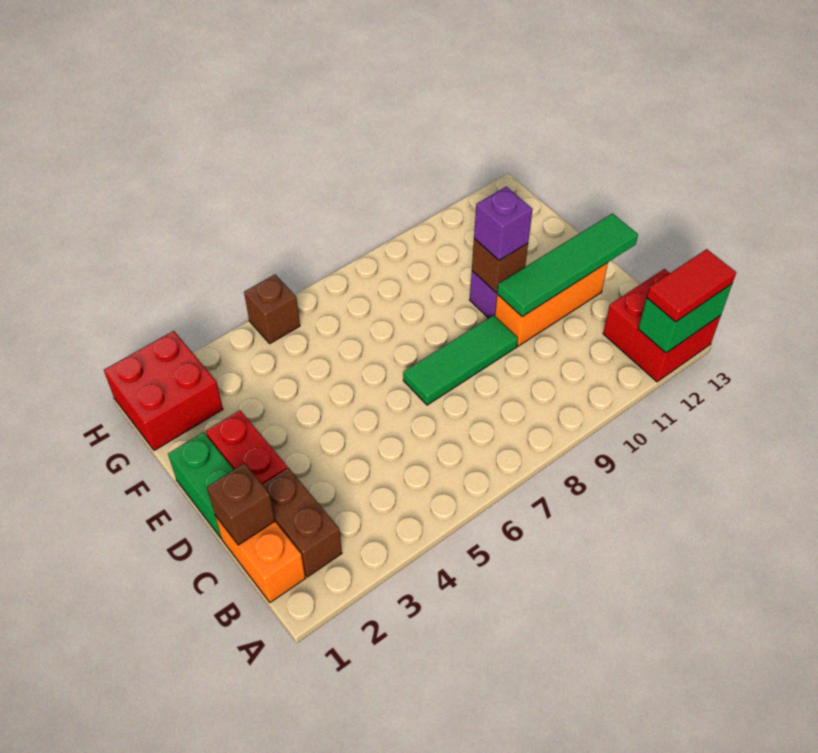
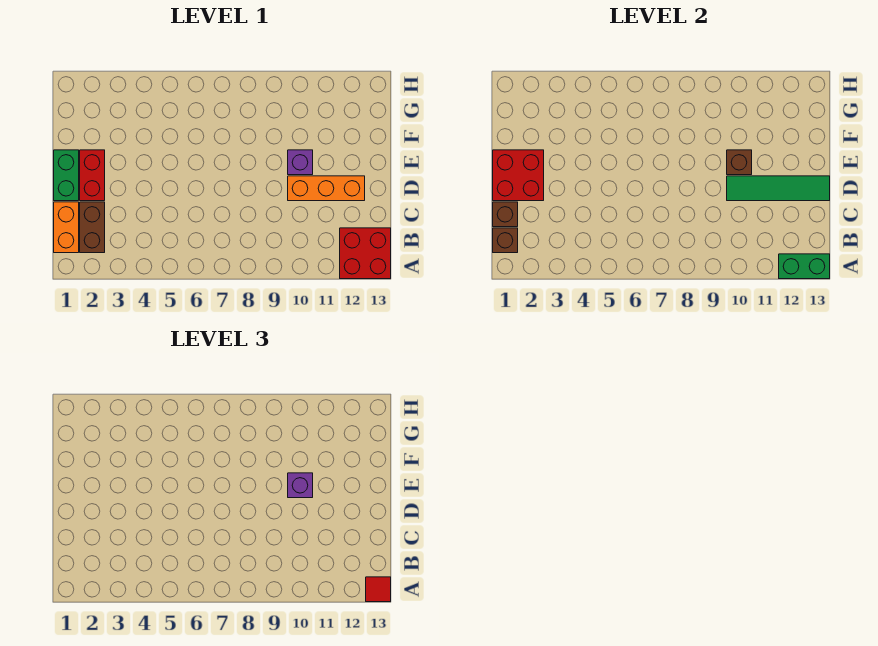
red tile A12:A13 level 3 -> red tile A13 level 3
green tile D7:D9 level 1 -> none
red brick G1:H2 level 1 -> red brick D1:E2 level 2
brown brick H5 level 1 -> brown brick B1 level 2

